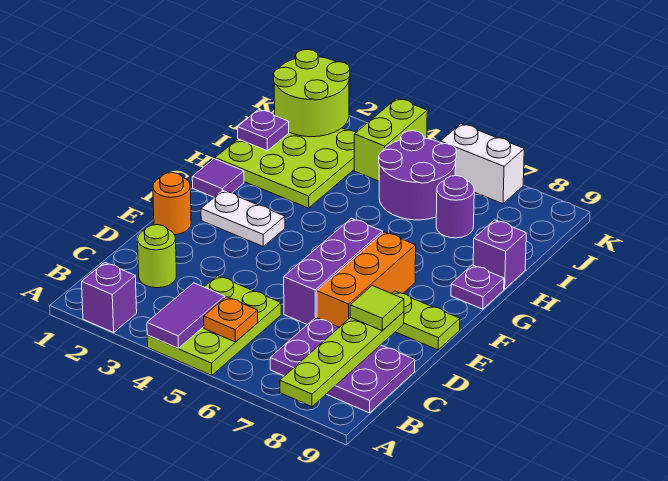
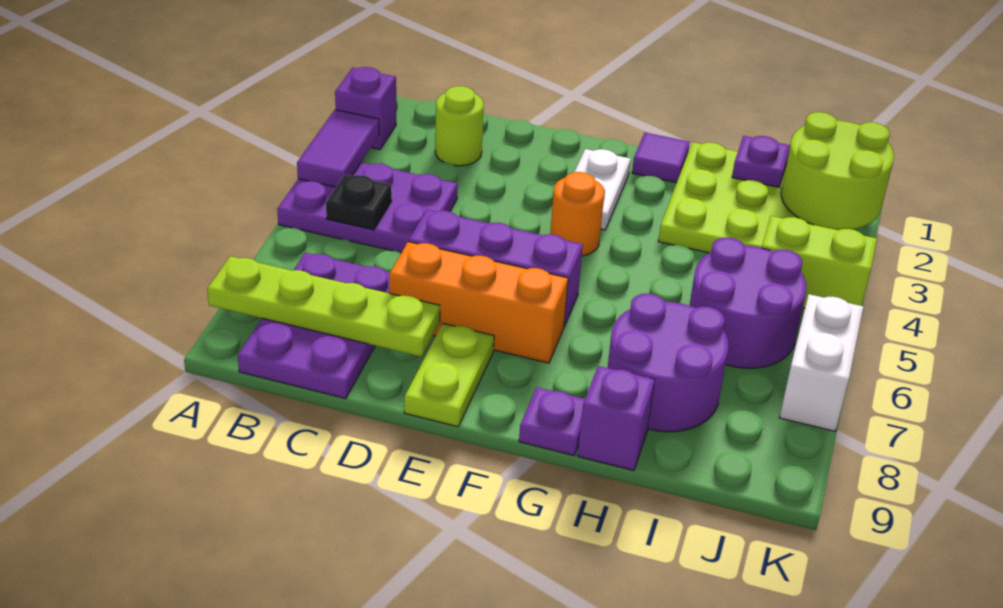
lime plate A4:C5 level 1 -> purple plate A4:C5 level 1
purple tile A4:B4 level 2 -> purple tile A3:A4 level 2
orange plate B5 level 2 -> black plate B5 level 2
lime tile D8 level 3 -> none
orange round brick E1 level 1 -> orange round brick F4 level 1
purple round brick I7 level 1 -> purple round brick H7:I8 level 1

